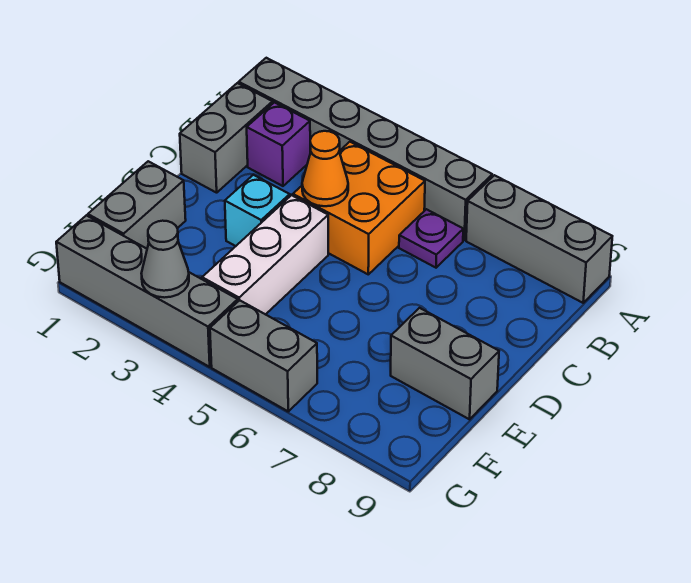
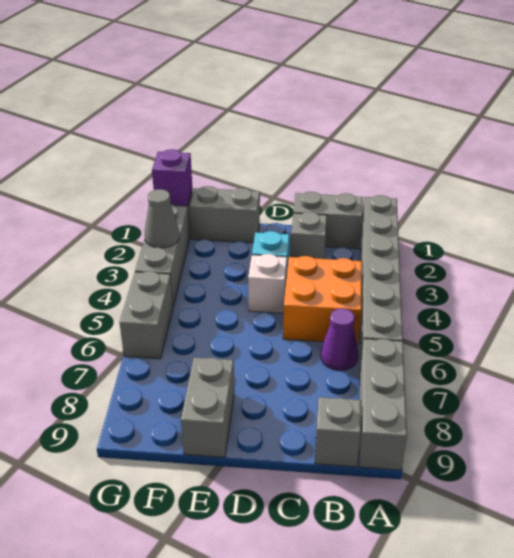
purple brick B2 level 1 -> purple brick G1 level 2
purple plate B6 level 1 -> purple cone B6 level 1
none -> grey brick B9 level 1
none -> grey brick C2 level 1
orange cone C4 level 2 -> none
white brick D4:F4 level 1 -> white brick D4 level 1

